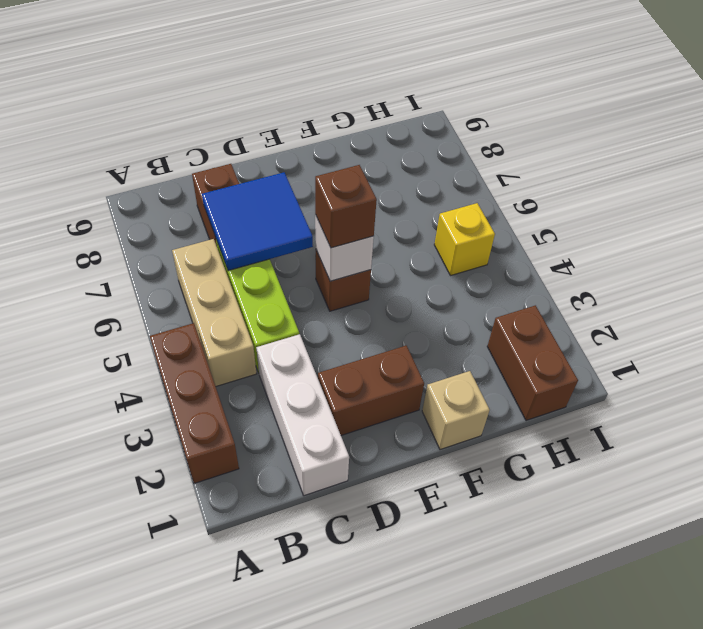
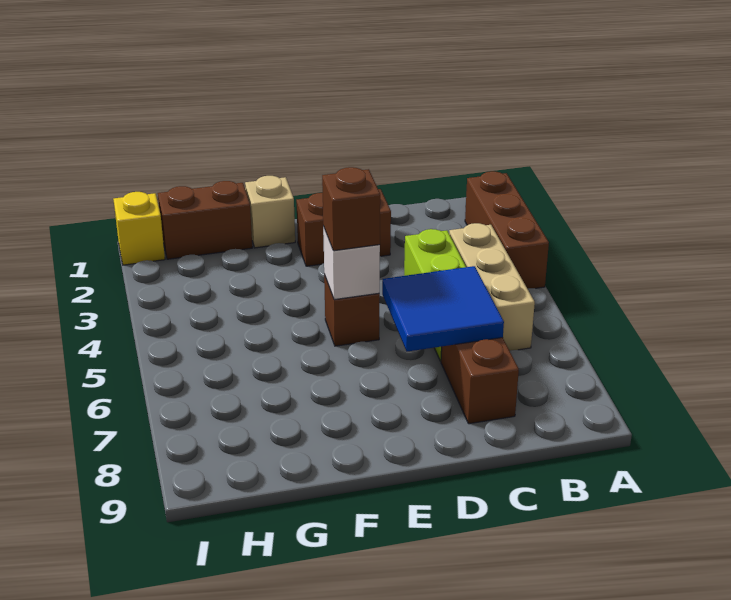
white brick C1:C3 level 1 -> none
brown brick H1:H2 level 1 -> brown brick G1:H1 level 1
yellow brick H5 level 1 -> yellow brick I1 level 1

